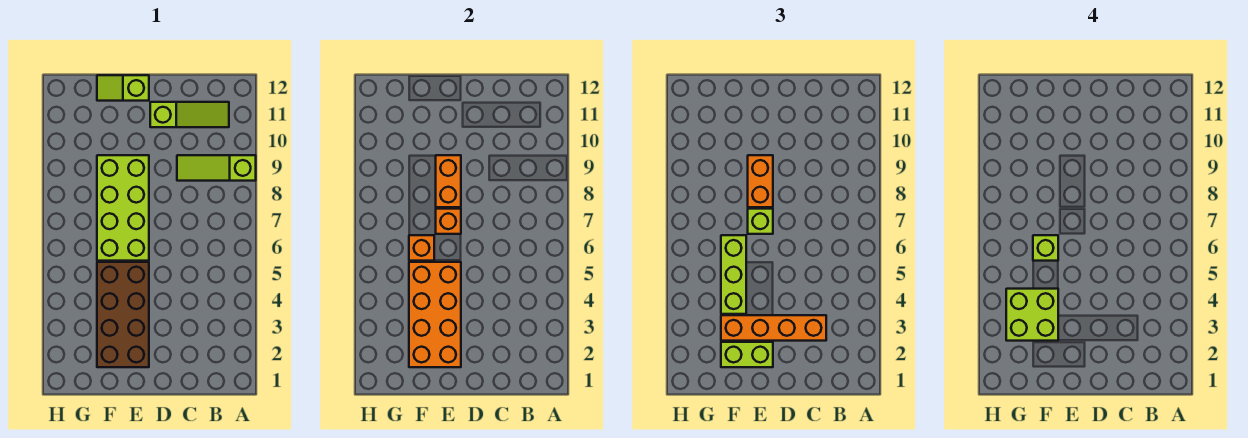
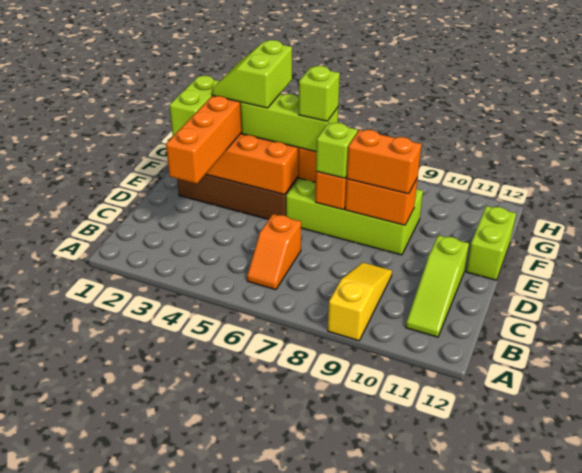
lime slope A9:C9 level 1 top A -> yellow slope A9:C9 level 1 top A
none -> orange slope B6:C6 level 1 top C
lime slope E12:F12 level 1 top E -> lime brick E12:F12 level 1
lime brick F3:G4 level 4 -> lime slope F3:G4 level 4 top 4

